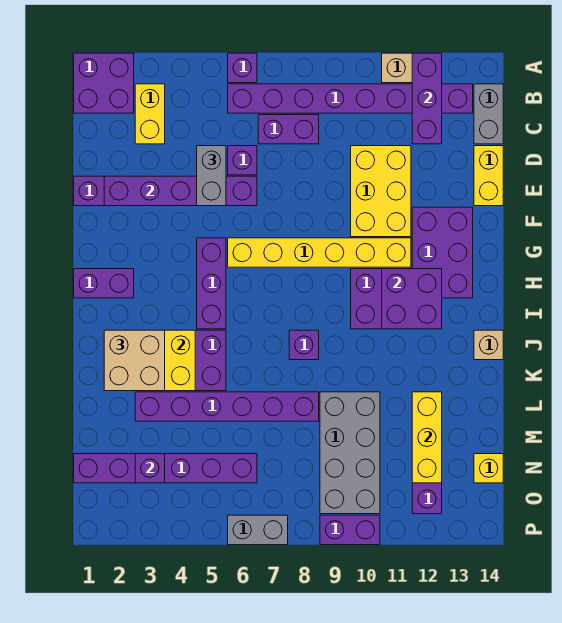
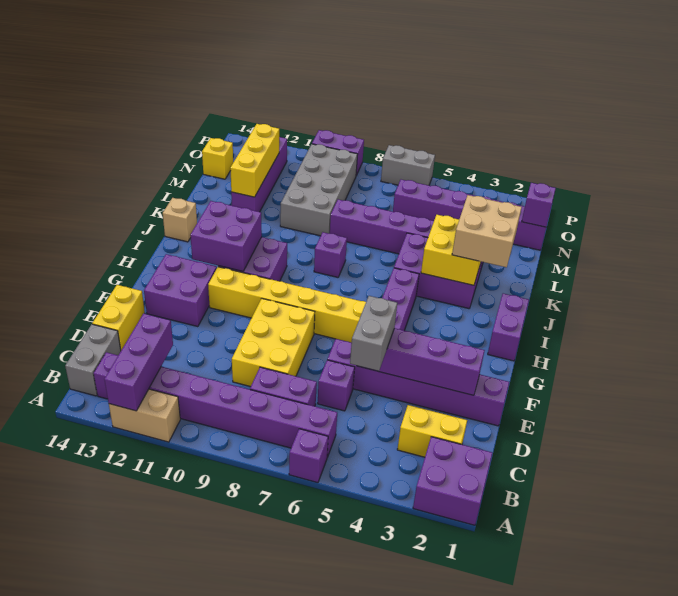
yellow brick B3:C3 level 1 -> yellow brick C2:C3 level 1
yellow brick D10:F11 level 1 -> yellow brick D8:F9 level 1
purple brick F12:H13 level 1 -> purple brick F12:G13 level 1
purple brick H1:H2 level 1 -> purple brick H1:I1 level 1
purple brick N3 level 2 -> purple brick N1 level 2

